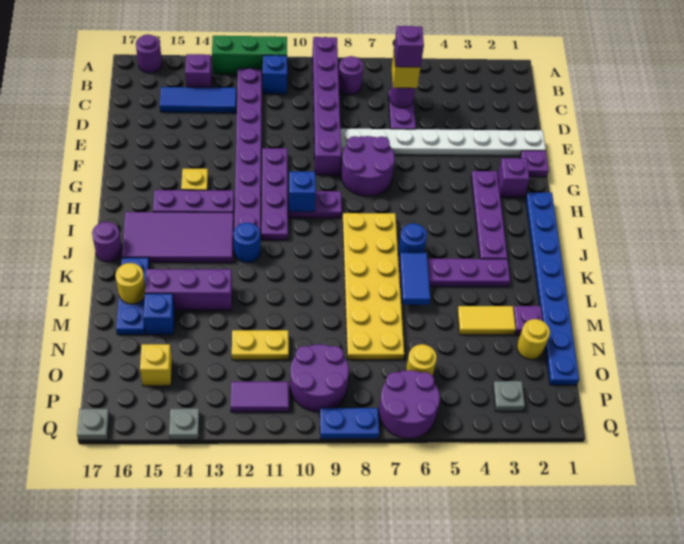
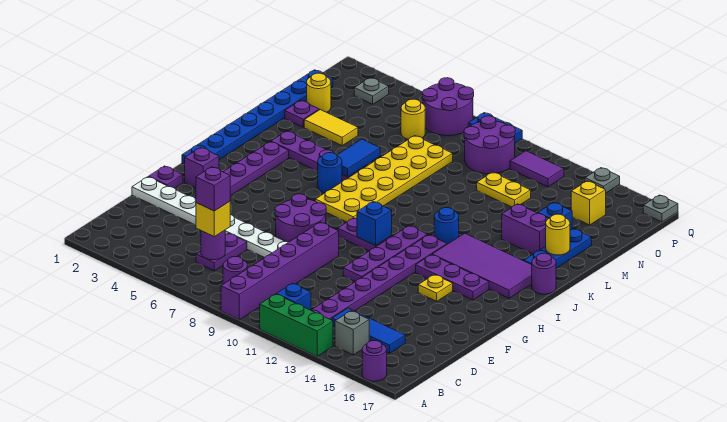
purple brick B14 level 1 -> grey brick B14 level 1
purple brick L13:L15 level 1 -> purple brick L14:L15 level 1

